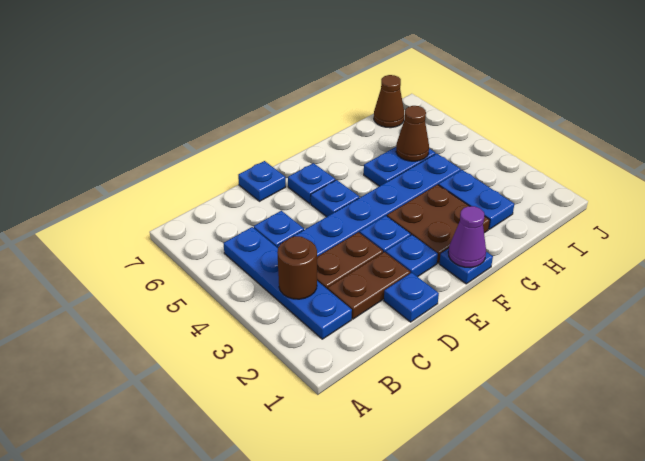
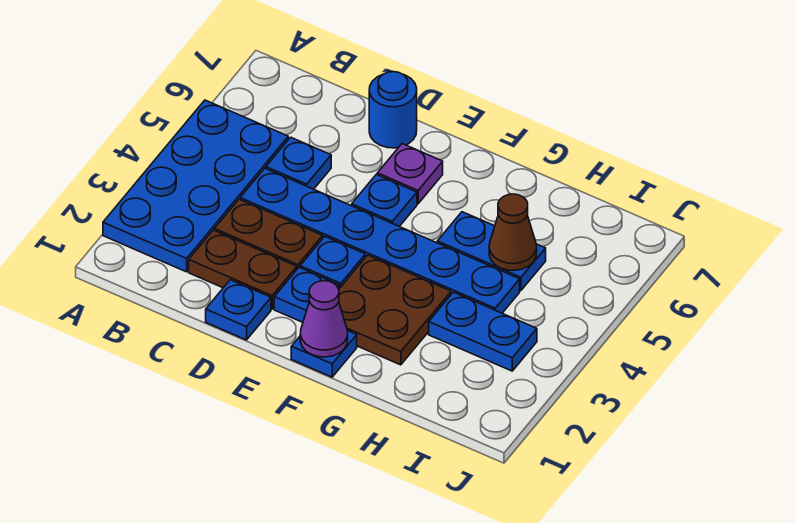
blue plate B2:B5 level 1 -> blue plate A2:B5 level 1
brown round brick B3 level 2 -> none
blue plate D7 level 1 -> blue round brick D7 level 1
blue plate E6 level 1 -> purple plate E6 level 1
blue plate H2:H3 level 1 -> blue plate H3:I3 level 1
brown cone I7 level 1 -> none

